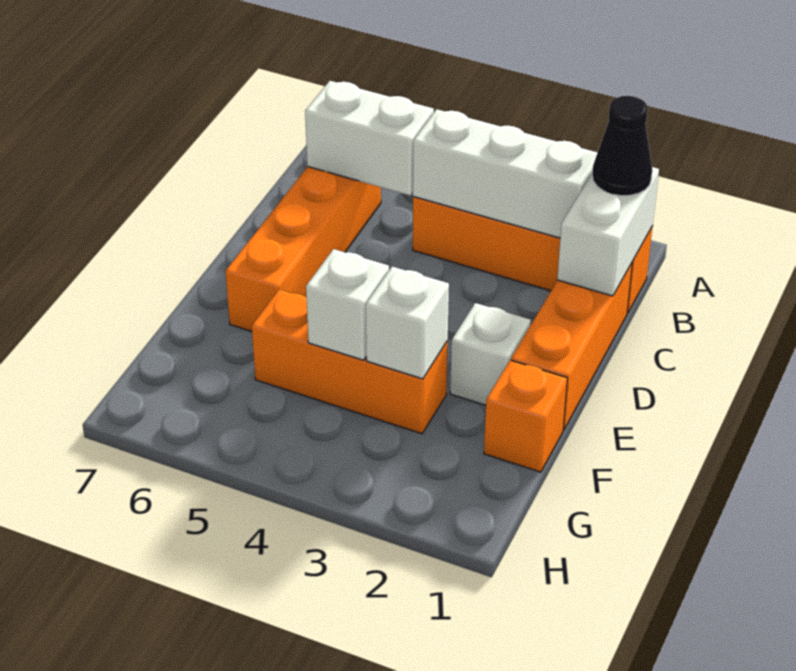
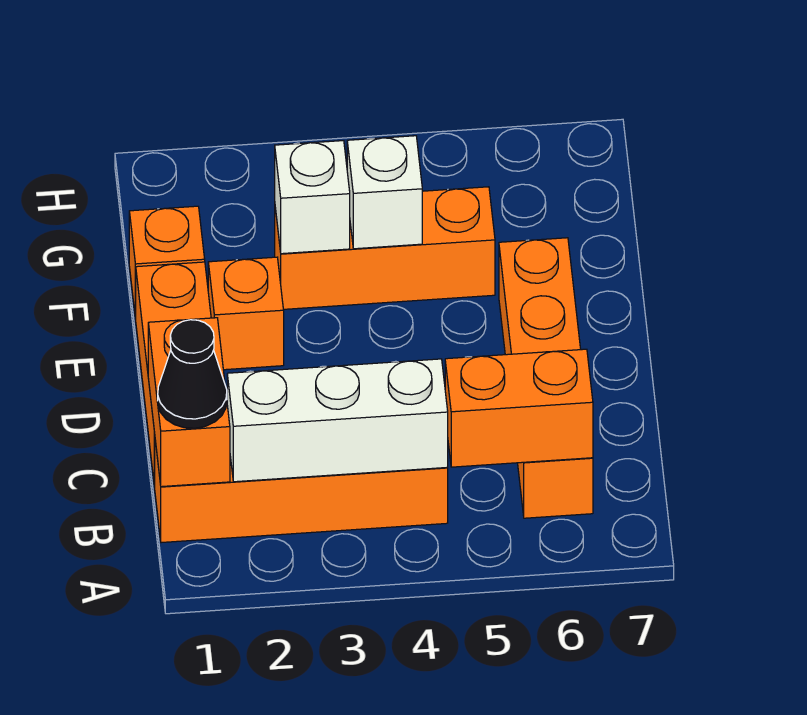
white brick B1:C1 level 2 -> orange brick B1:C1 level 2
white brick B5:B6 level 2 -> orange brick B5:B6 level 2
white brick E2 level 1 -> orange brick E2 level 1

